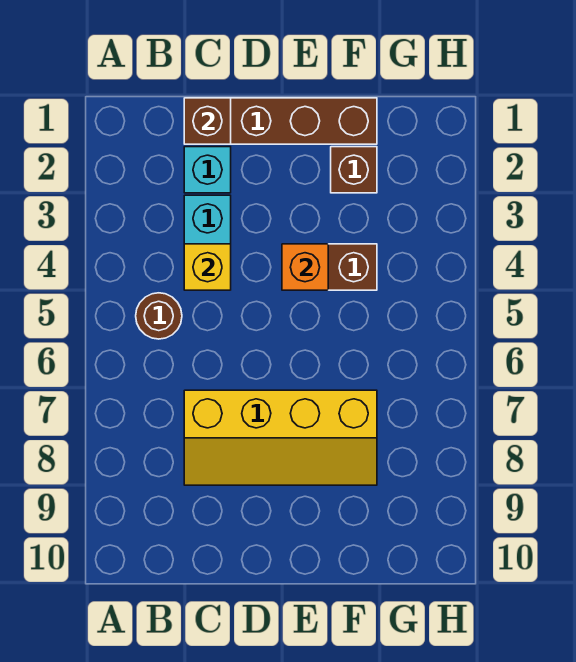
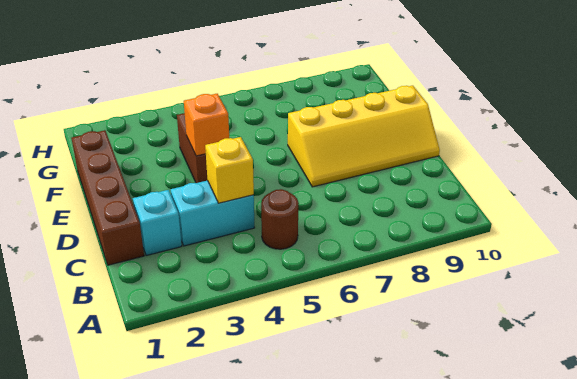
brown brick C1 level 2 -> none
yellow slope C7:F8 level 1 top 7 -> yellow slope D7:E10 level 1 top E
brown brick F2 level 1 -> none

